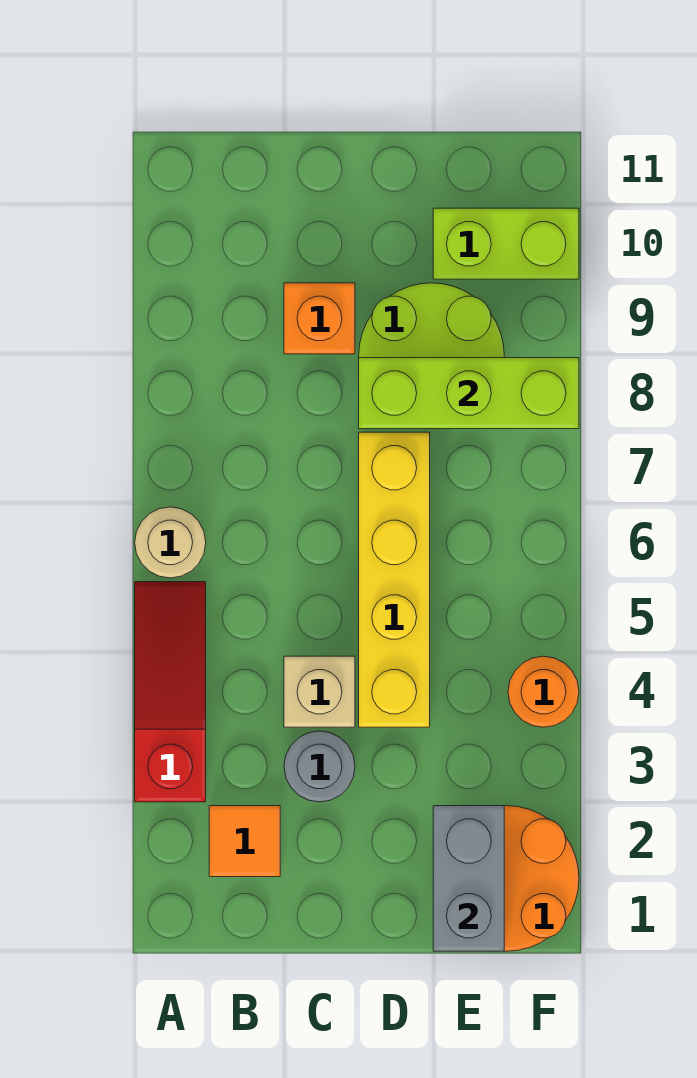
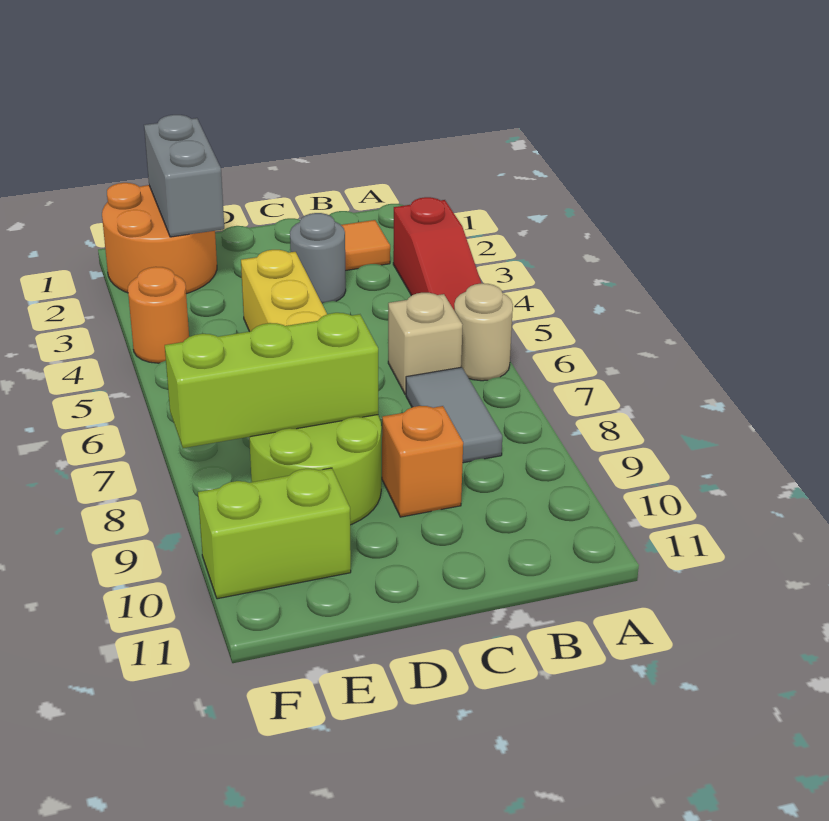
none -> grey tile B7:B8 level 1
tan brick C4 level 1 -> tan brick B6 level 1

